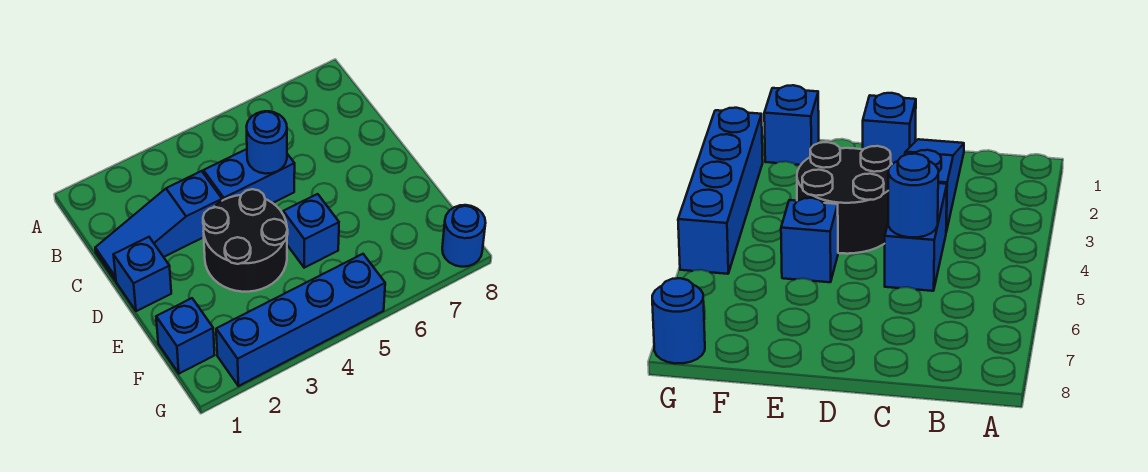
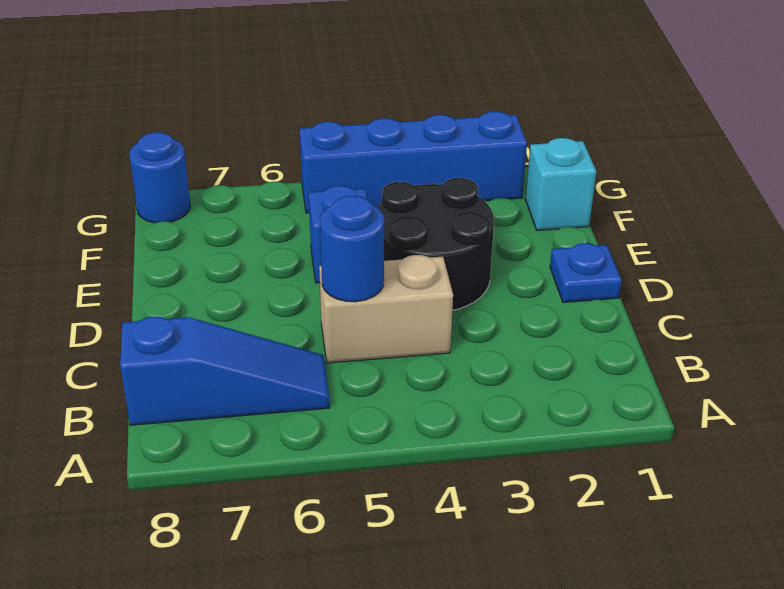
blue slope C1:C3 level 1 top 3 -> blue slope B6:B8 level 1 top 8
blue brick C4:C5 level 1 -> tan brick C4:C5 level 1
blue brick D1 level 1 -> blue plate D1 level 1
blue brick F1 level 1 -> cyan brick F1 level 1

